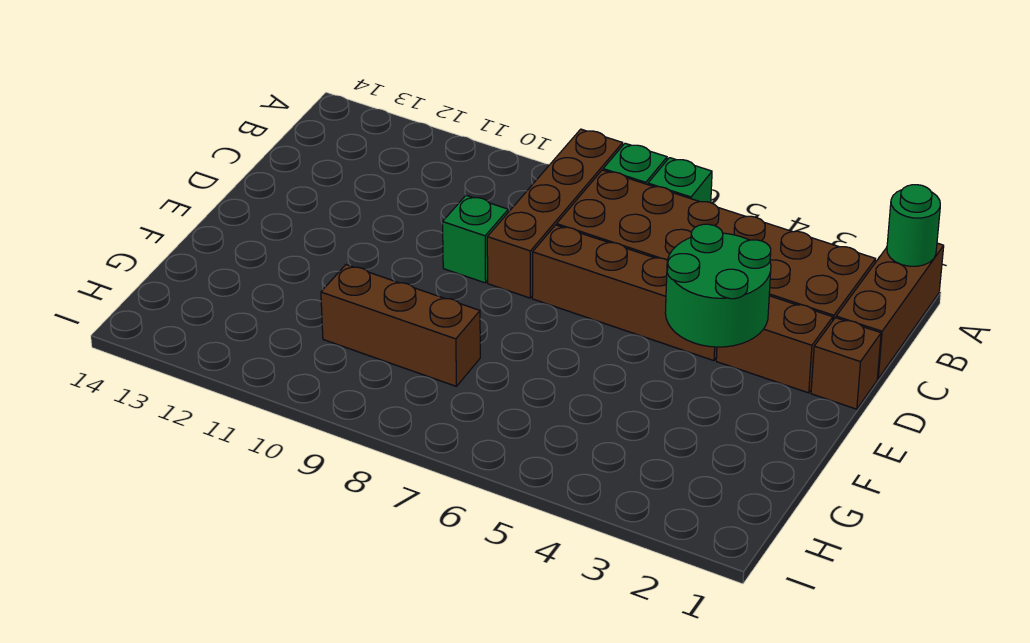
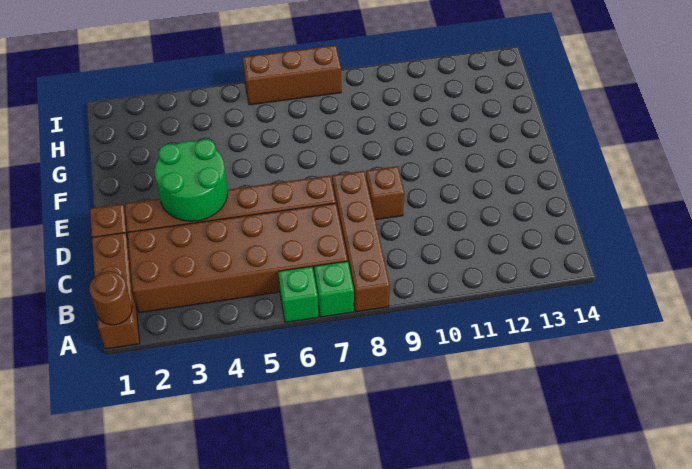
green round brick A1 level 2 -> brown round brick A1 level 2
green brick D9 level 1 -> brown brick D9 level 1
brown brick G8:G10 level 1 -> brown brick I6:I8 level 1

